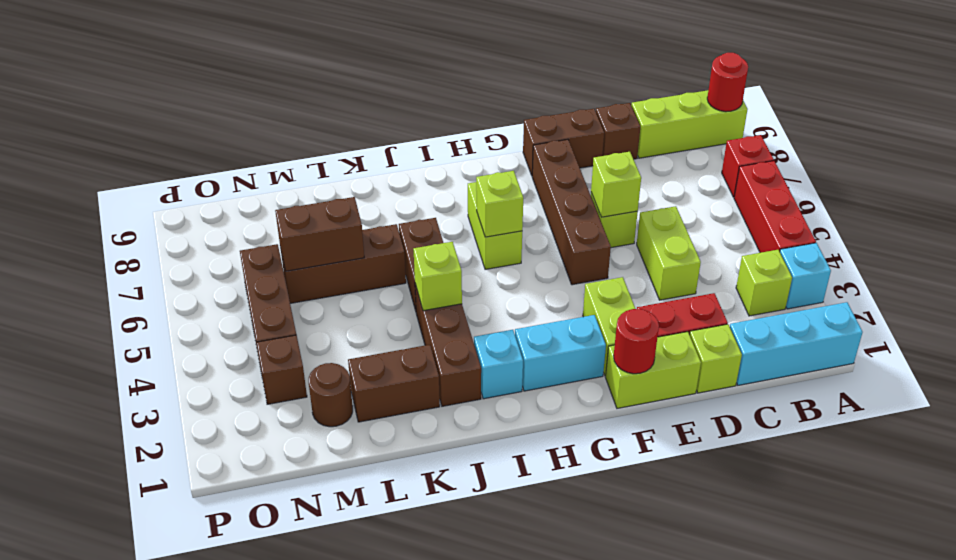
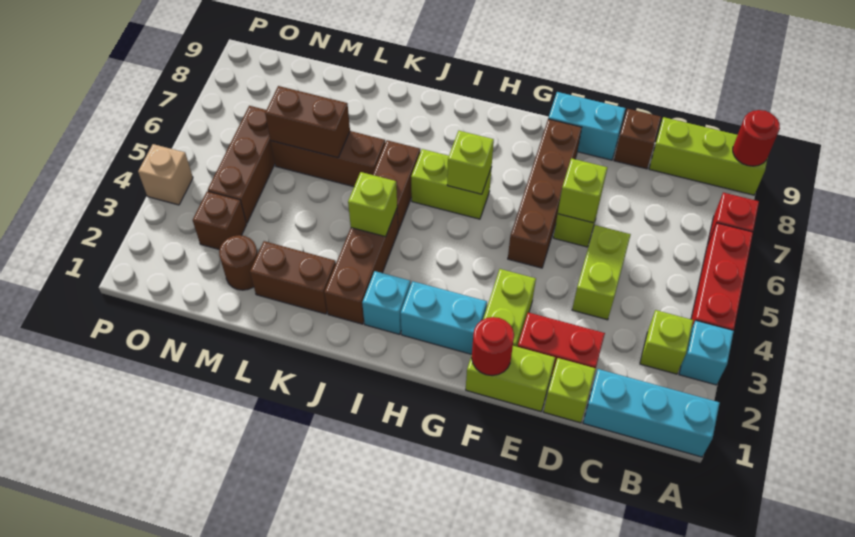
brown brick E9:F9 level 1 -> cyan brick E9:F9 level 1
lime brick H6:H7 level 1 -> lime brick H6:I6 level 1
none -> tan brick P4 level 1

